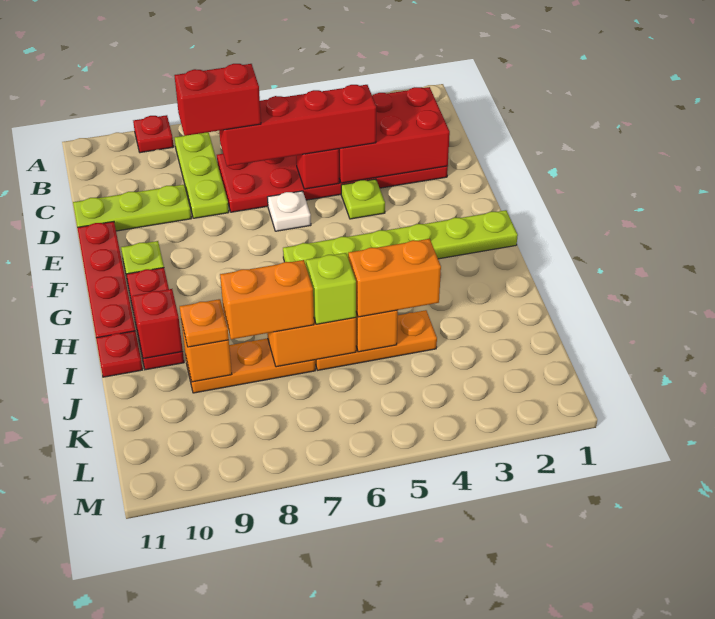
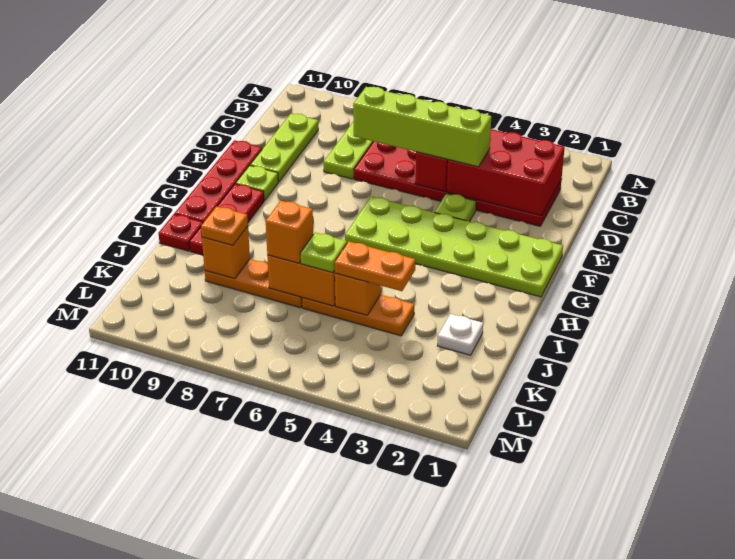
red plate A9 level 1 -> none
red brick D4:D7 level 3 -> lime brick D4:D7 level 3
red brick D7:D8 level 4 -> none
lime plate D9:D11 level 1 -> lime plate C10:E10 level 1
white plate E6 level 1 -> white plate J2 level 1
lime plate G1:G6 level 1 -> lime plate F1:G6 level 1
red brick I10 level 2 -> none
orange brick J4:J5 level 3 -> orange plate J4:J5 level 3
lime brick J6 level 3 -> lime plate J6 level 3
orange brick J7:J8 level 3 -> orange brick J7 level 3

